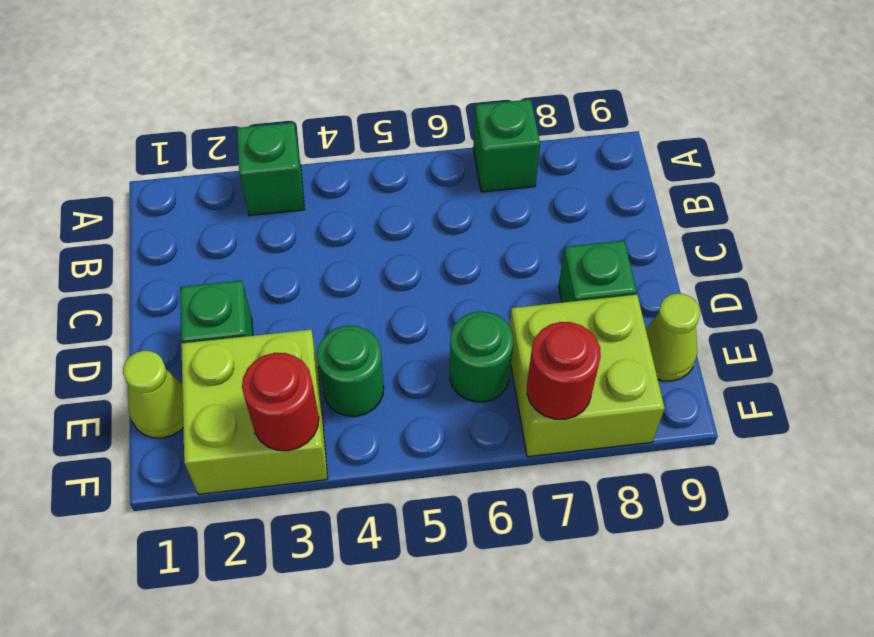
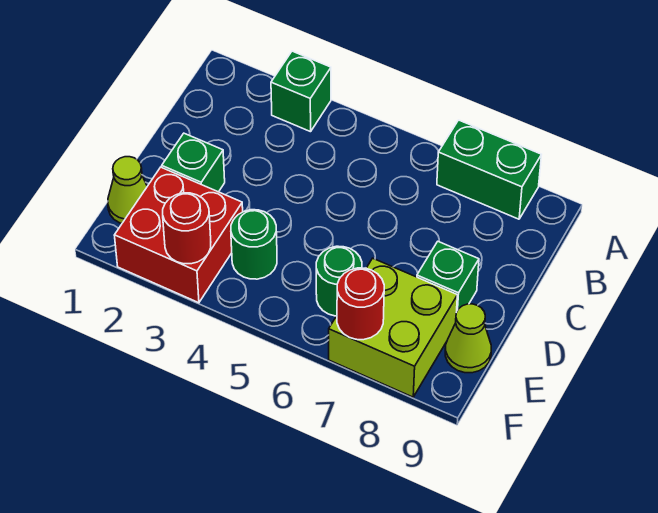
green brick A7 level 1 -> green brick A7:A8 level 1
lime brick E2:F3 level 1 -> red brick E2:F3 level 1

